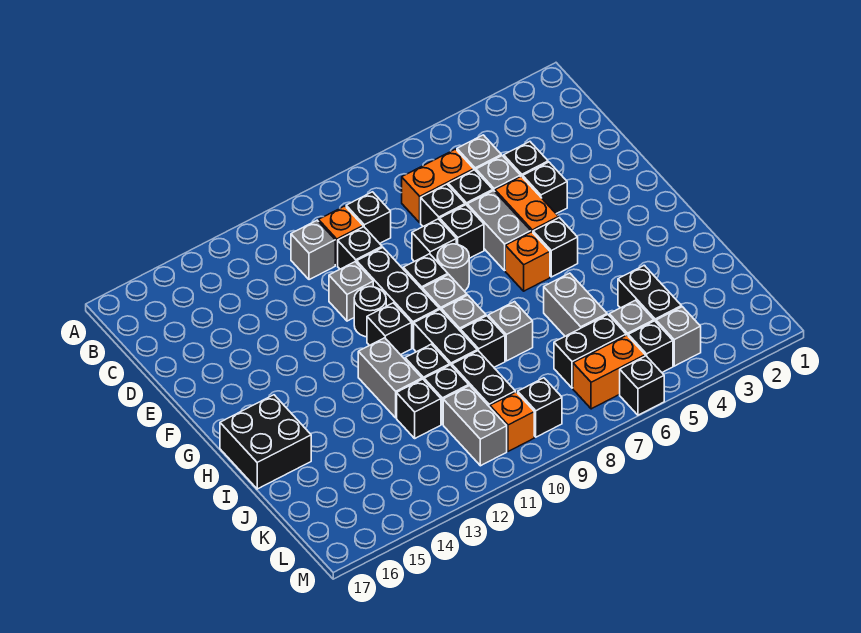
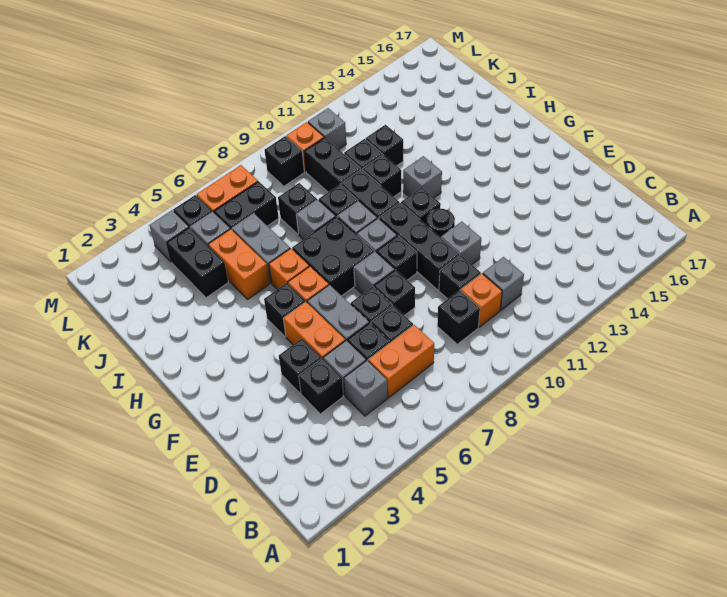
grey round brick F8 level 1 -> grey brick F8 level 1
none -> orange brick H6 level 1
grey brick H12:I12 level 1 -> grey brick H12 level 1
black brick H16:I17 level 1 -> black brick G7:H8 level 1
none -> orange brick I5:J5 level 1
grey brick K11:L11 level 1 -> grey brick L11 level 1
black brick M6 level 1 -> black brick J8 level 1

